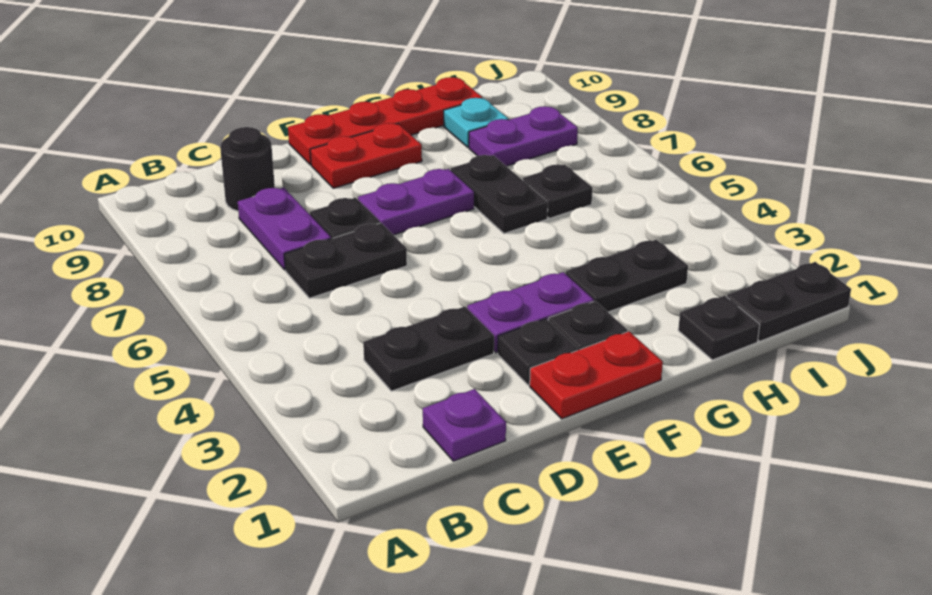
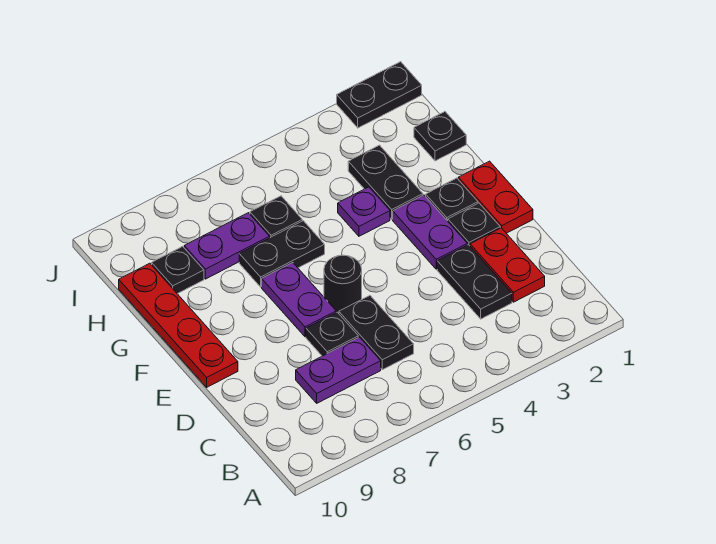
purple plate C1 level 1 -> purple plate G4 level 1
black round brick C9 level 1 -> black round brick E6 level 1
red plate E9:F9 level 1 -> red plate C2:D2 level 1
purple plate H8:I8 level 1 -> purple plate H7:H8 level 1
cyan plate H9 level 1 -> black plate H9 level 1
black plate I1:J1 level 1 -> black plate J1:J2 level 1

